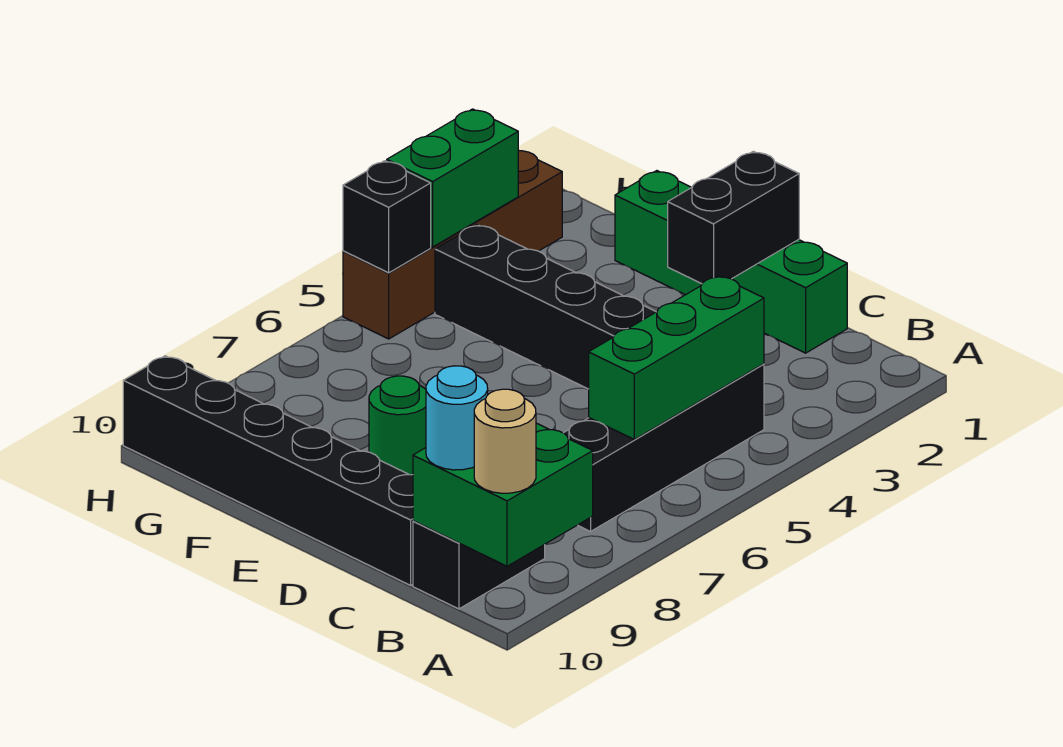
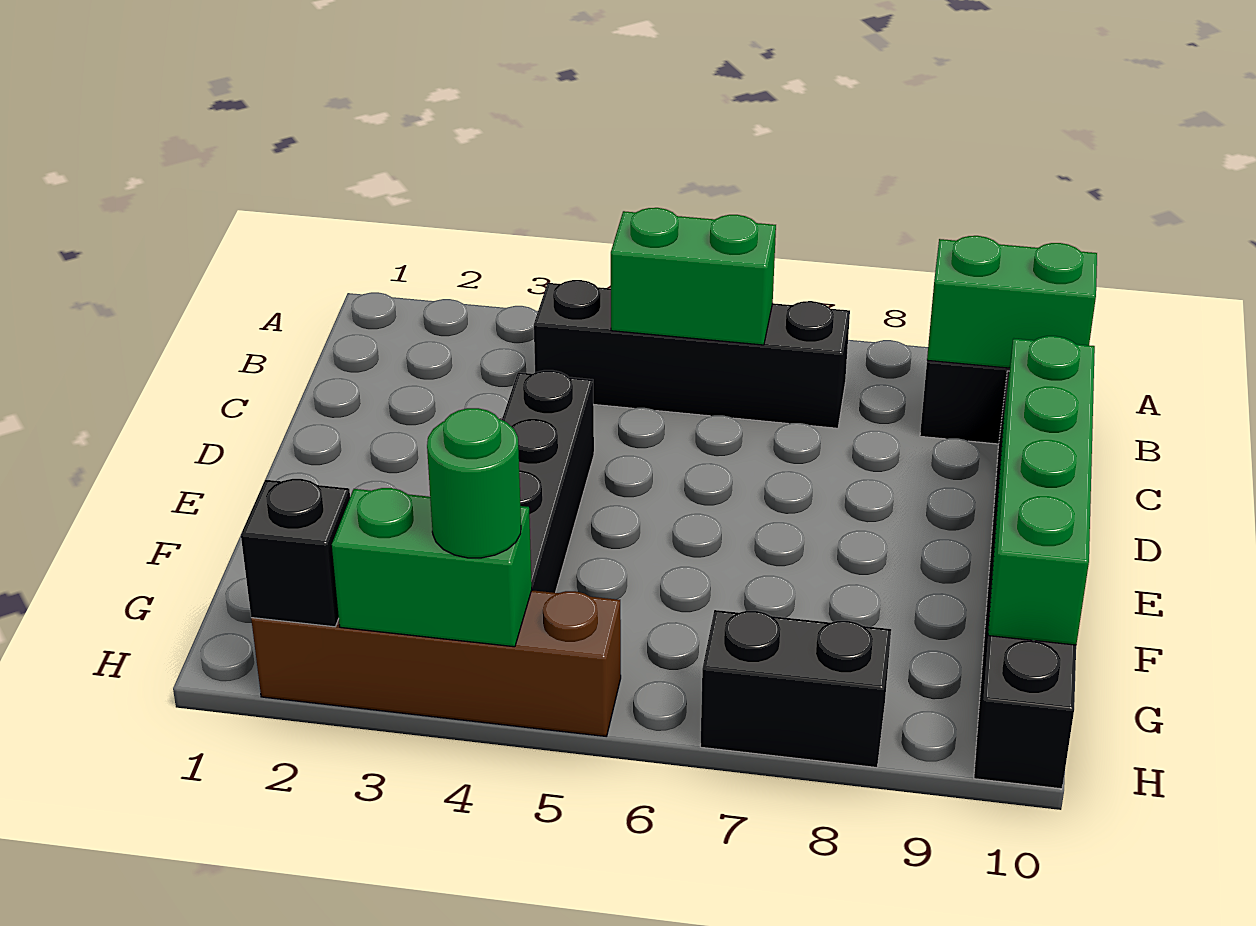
green brick A9:B10 level 2 -> green brick B9:B10 level 2
tan round brick A10 level 3 -> none
green brick B4:B6 level 2 -> green brick B5:B6 level 2
cyan round brick B10 level 3 -> none
green brick C1:F1 level 1 -> green brick D10:G10 level 2
black brick D1:D2 level 2 -> black brick H7:H8 level 1
green round brick E8 level 1 -> green round brick H4 level 3
black brick H5 level 2 -> black brick H2 level 2

